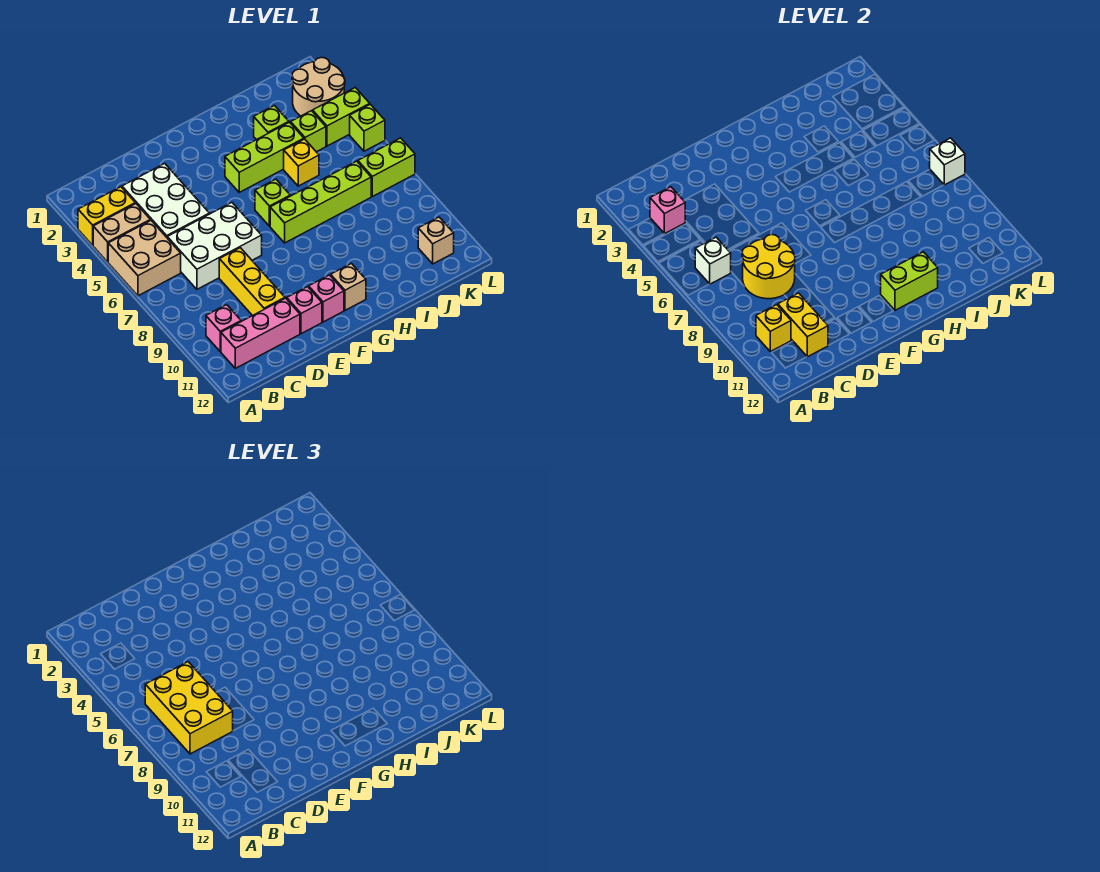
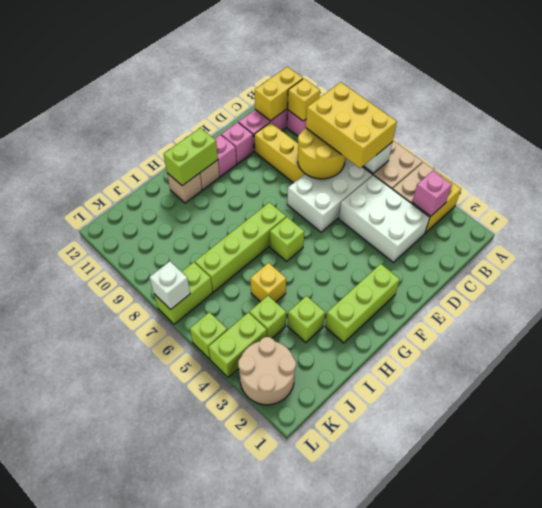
yellow brick C10:C11 level 2 -> yellow brick B11:C11 level 2
lime brick G4:I4 level 1 -> lime brick F2:H2 level 1
tan brick K11 level 1 -> tan brick H11 level 1

